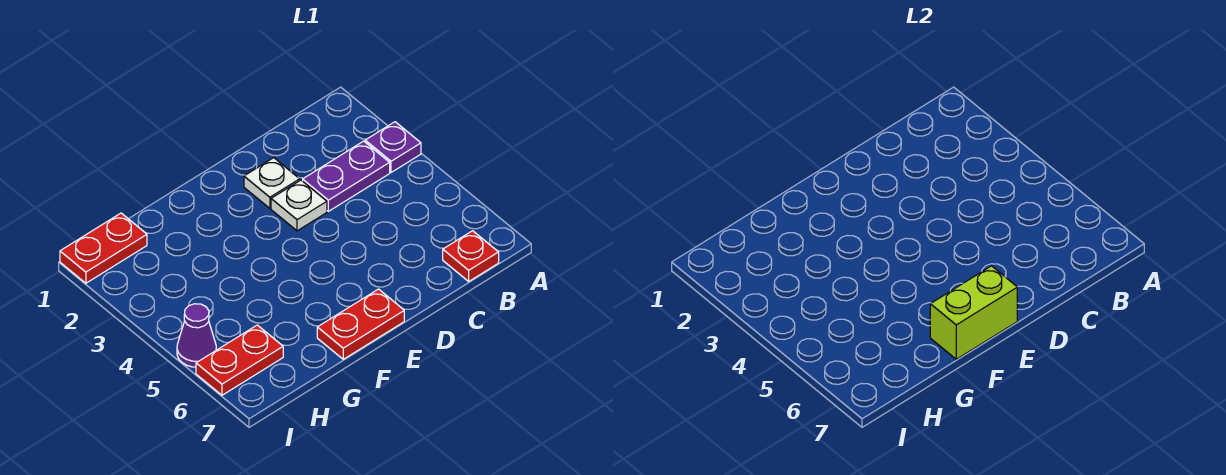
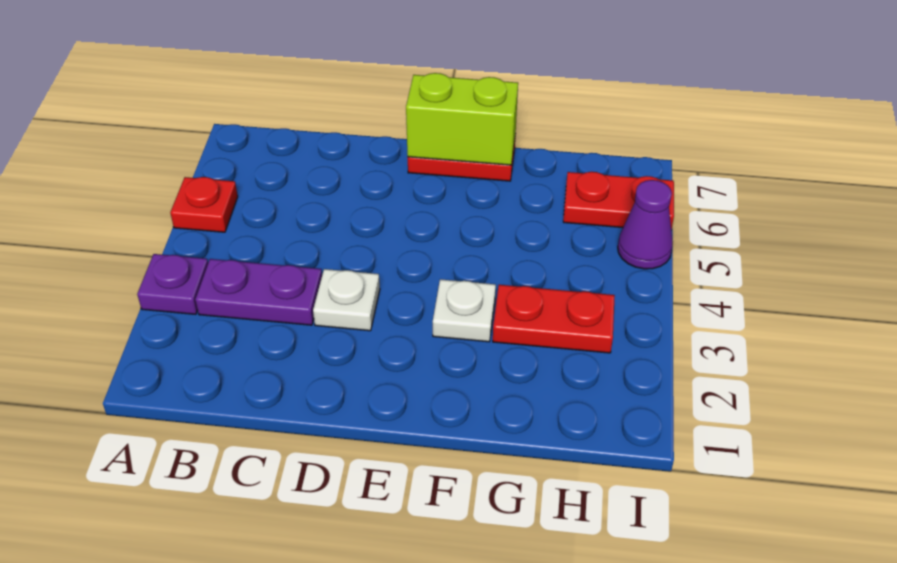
red plate B7 level 1 -> red plate A5 level 1
white plate D2 level 1 -> white plate F3 level 1
red plate H1:I1 level 1 -> red plate G3:H3 level 1

